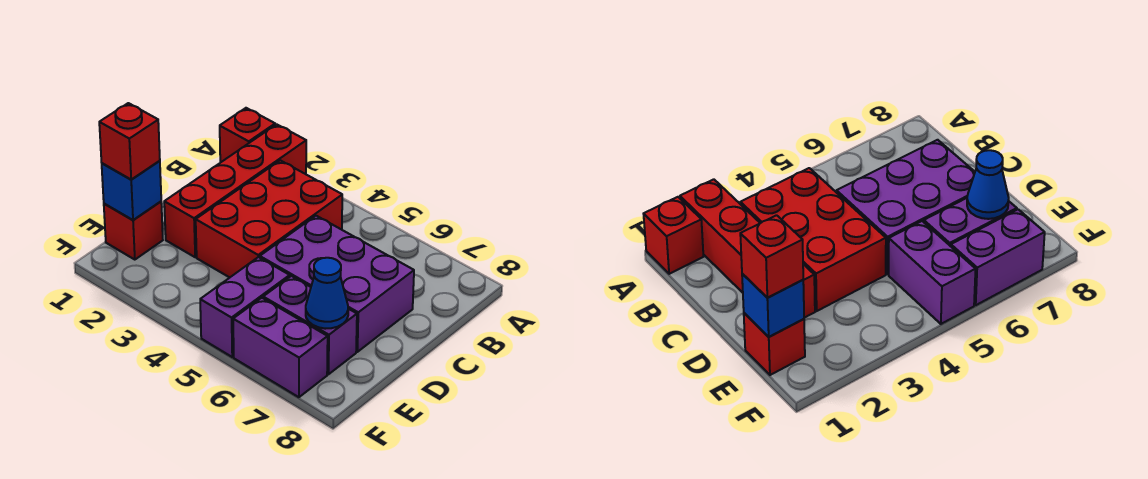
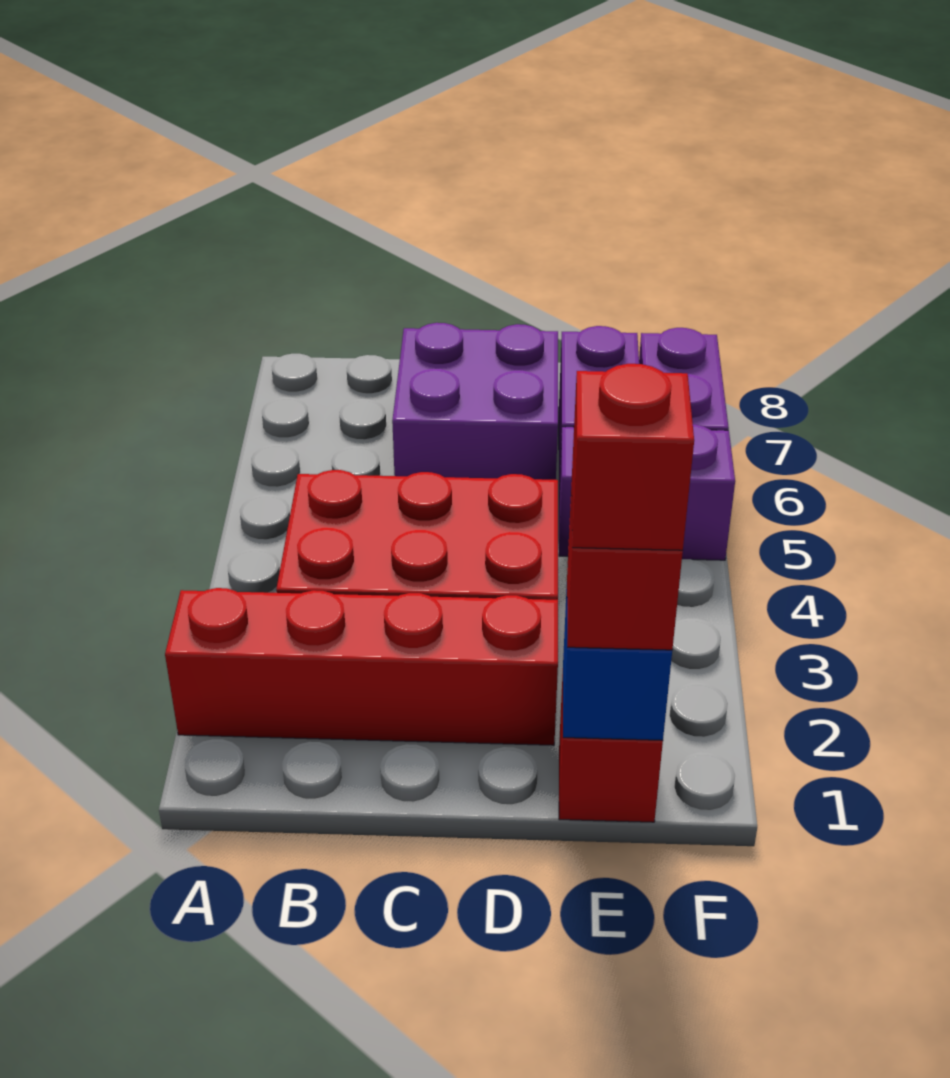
red brick A1 level 1 -> red brick E1 level 4
purple brick C5:D7 level 1 -> purple brick C6:D7 level 1
blue cone E7 level 2 -> none

